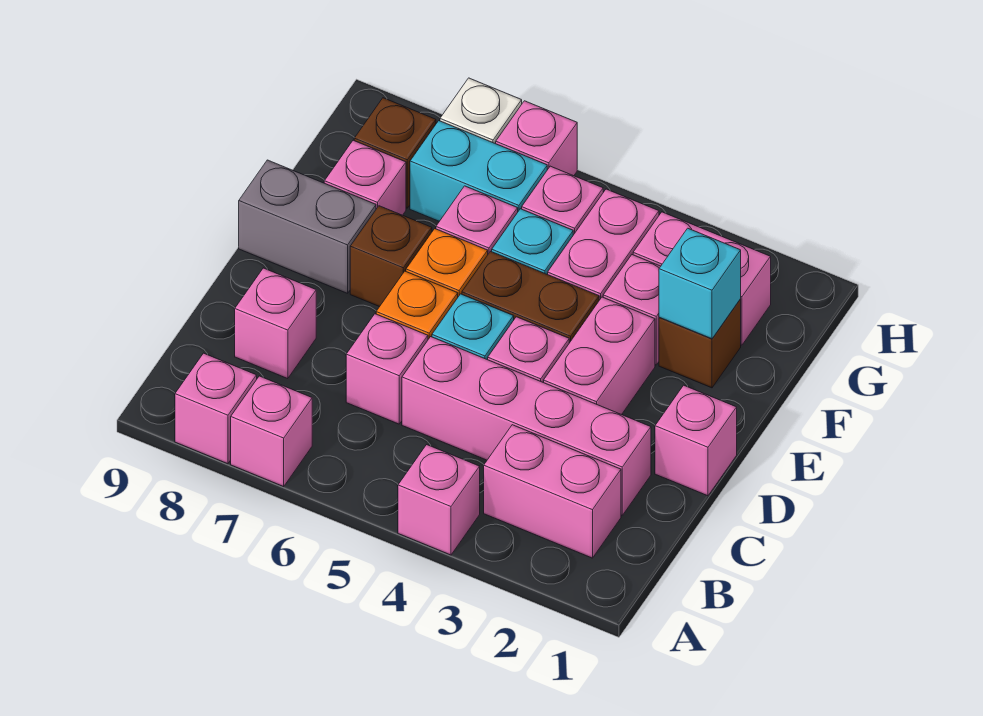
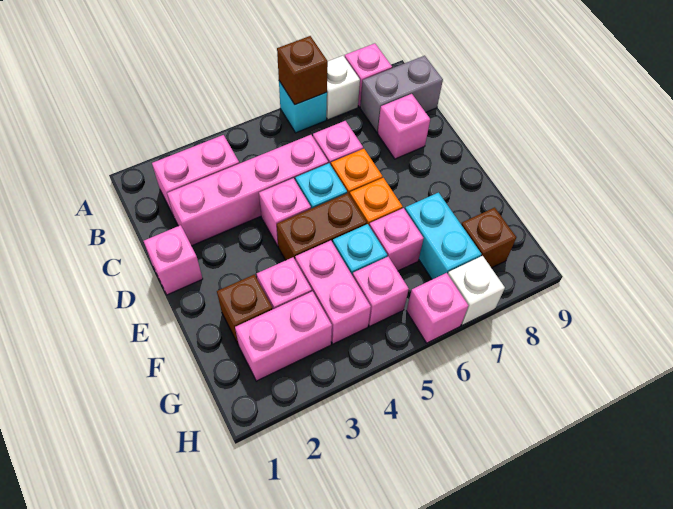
pink brick A4 level 1 -> none
pink brick A7 level 1 -> white brick A7 level 1
pink brick D3:E3 level 1 -> none
brown brick E7 level 1 -> brown brick A6 level 2
grey brick E8:E9 level 1 -> grey brick B8:B9 level 1
cyan brick F2 level 2 -> cyan brick A6 level 1
pink brick F8 level 1 -> none
cyan brick G6:G7 level 1 -> cyan brick F7:G7 level 1

